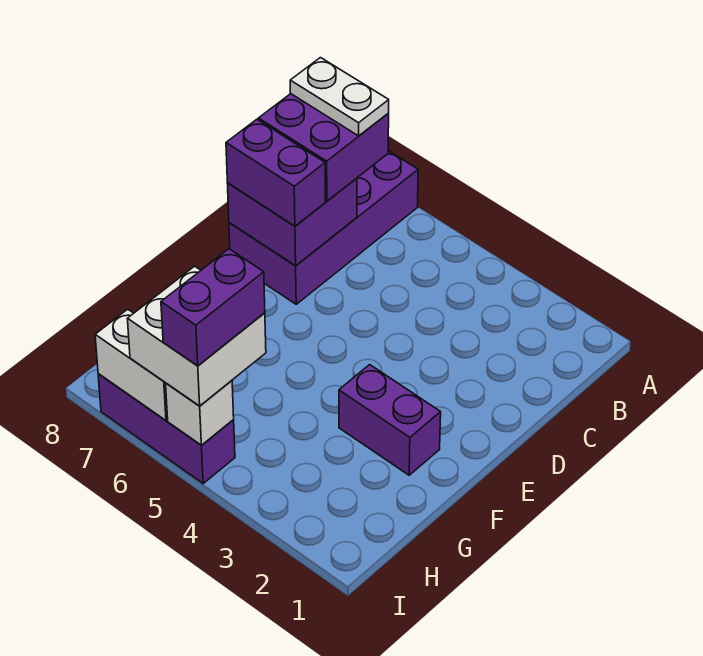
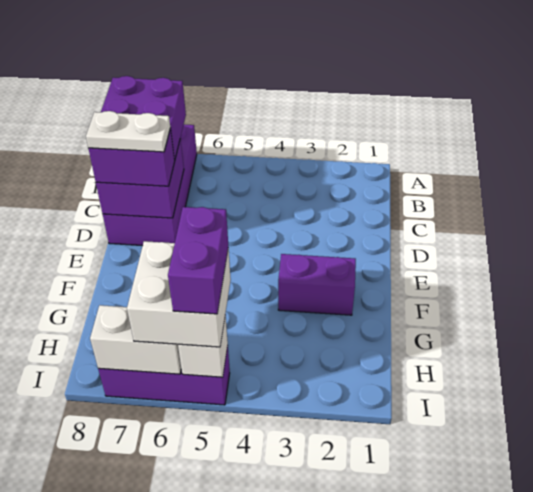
white plate B7:B8 level 4 -> white plate D7:D8 level 4

